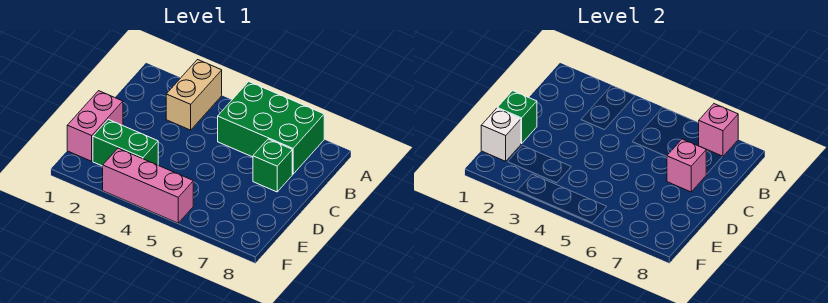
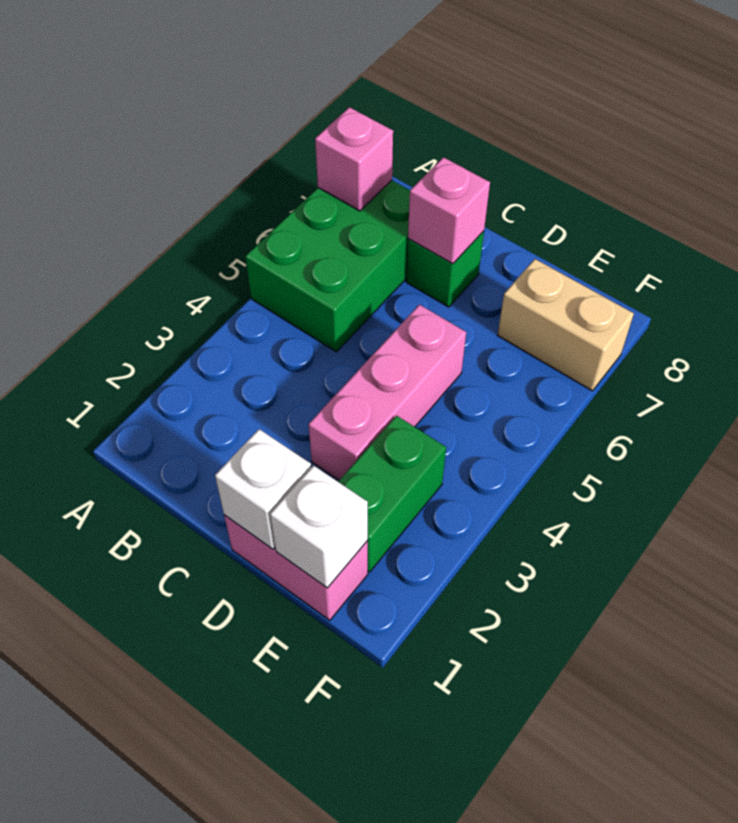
tan brick A3:B3 level 1 -> tan brick E7:F7 level 1
green brick D1 level 2 -> white brick D1 level 2
pink brick F3:F5 level 1 -> pink brick D3:D5 level 1

